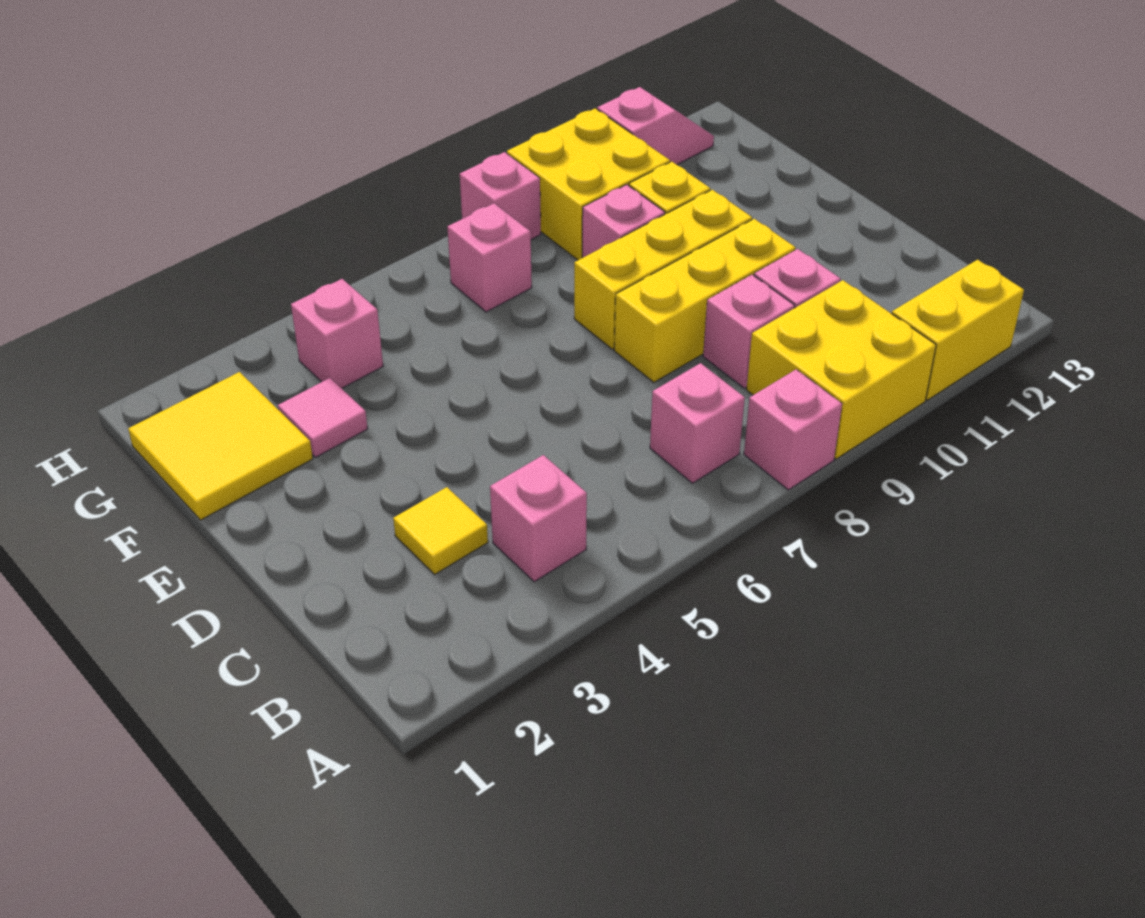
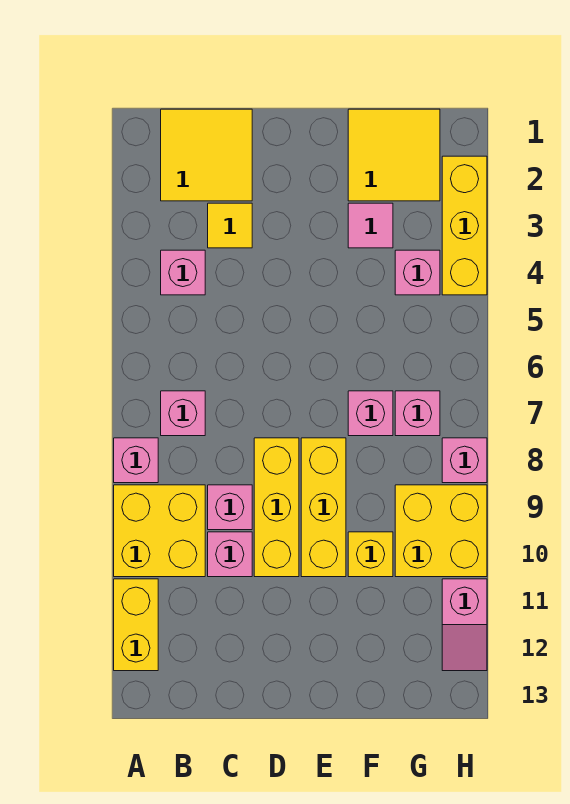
none -> yellow tile B1:C2 level 1
pink brick F9 level 1 -> pink brick F7 level 1
none -> yellow brick H2:H4 level 1

